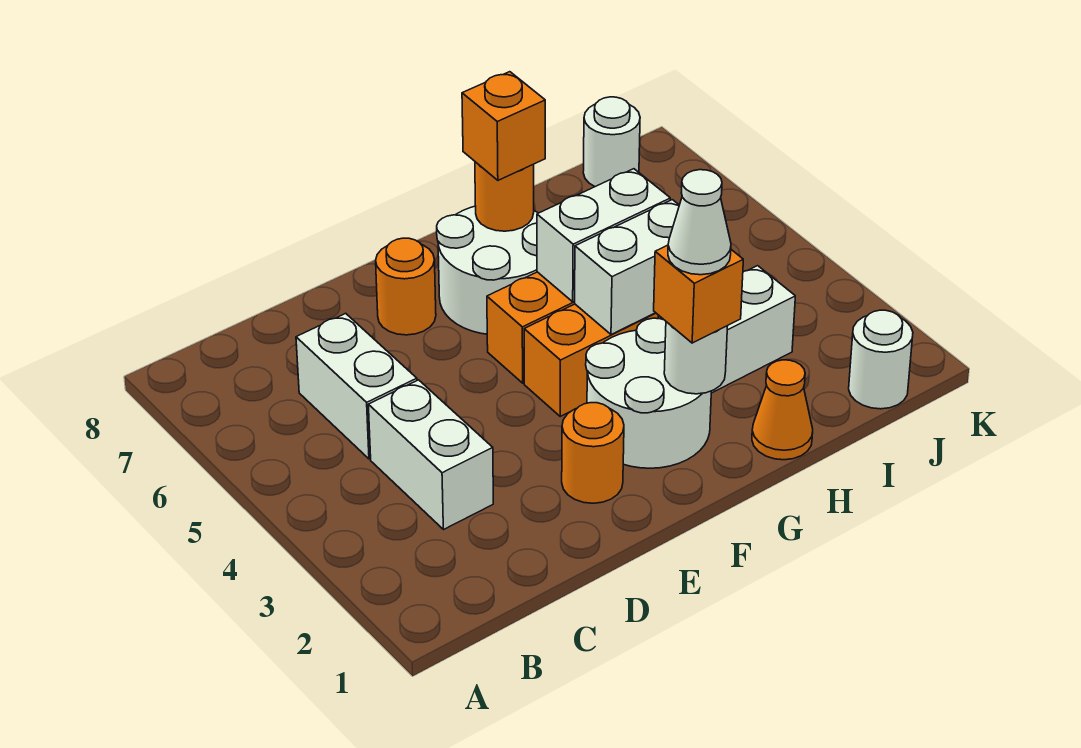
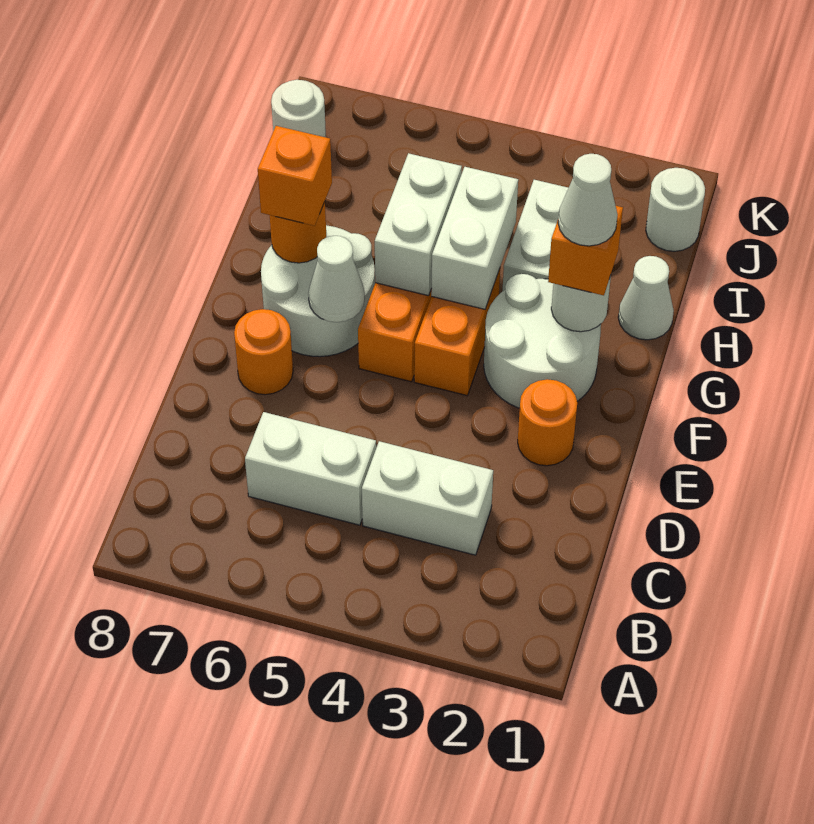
none -> white cone F6 level 2
orange cone H1 level 1 -> white cone H1 level 1

